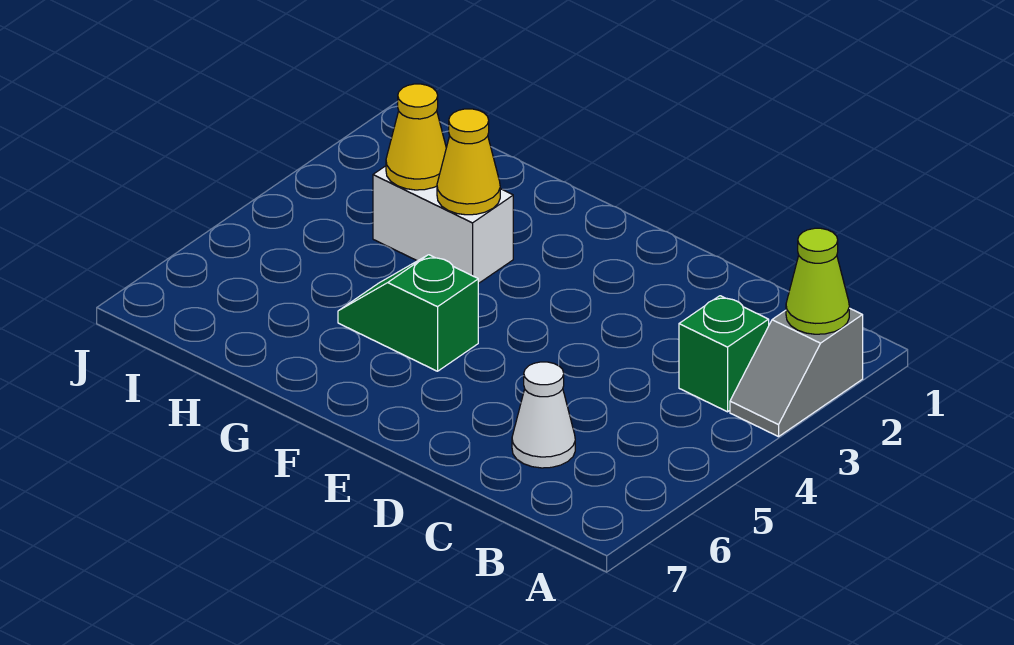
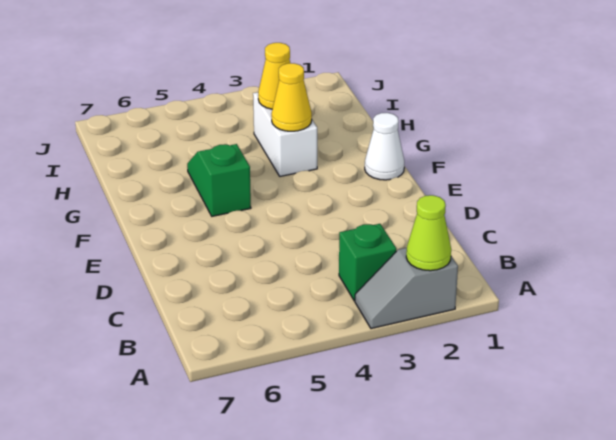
white cone C6 level 1 -> white cone F1 level 1

